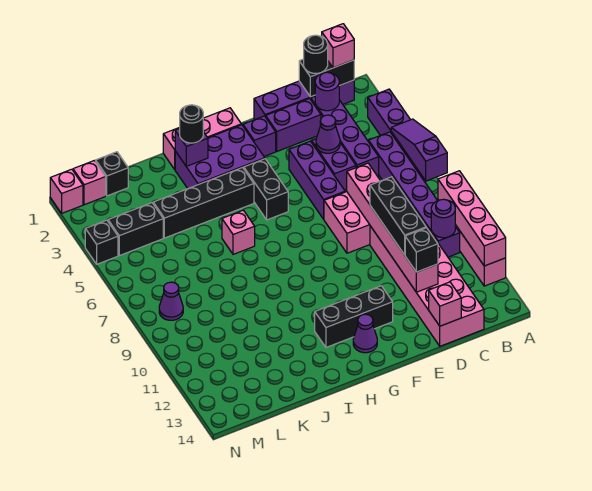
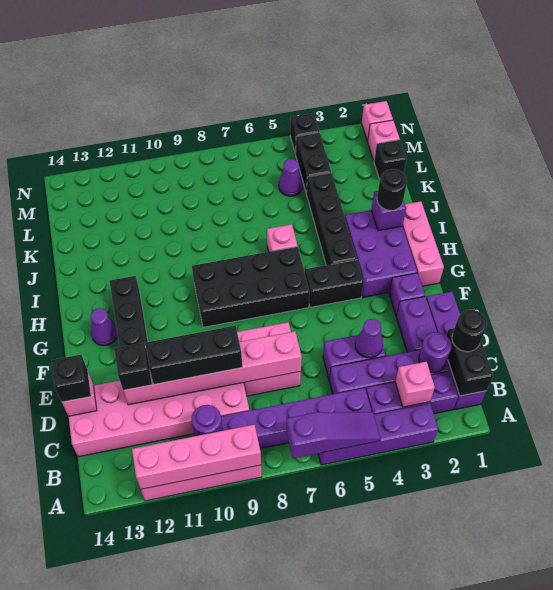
pink brick B1 level 3 -> pink brick B3 level 2
none -> black brick D14 level 3
purple brick E4:E6 level 1 -> purple brick B2:B4 level 1
none -> black brick G6:H9 level 1
purple cone M8 level 1 -> purple cone L5 level 1

